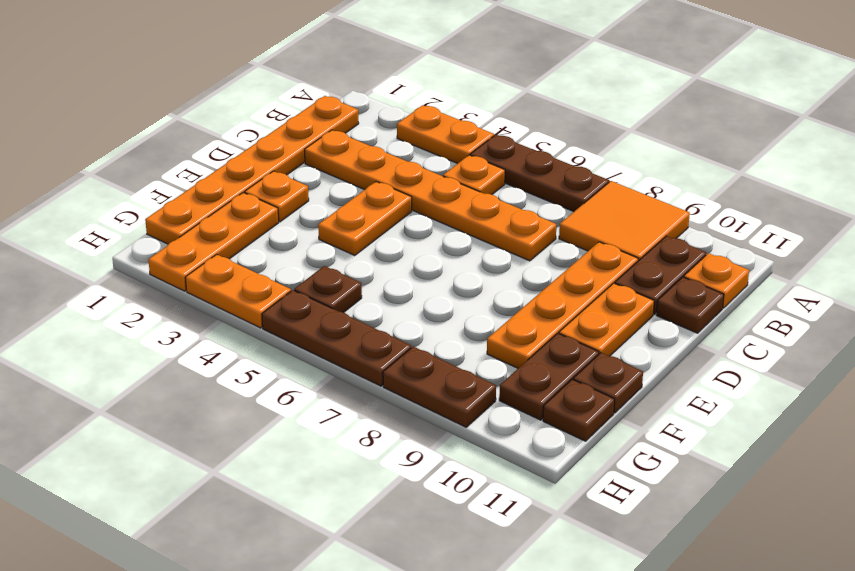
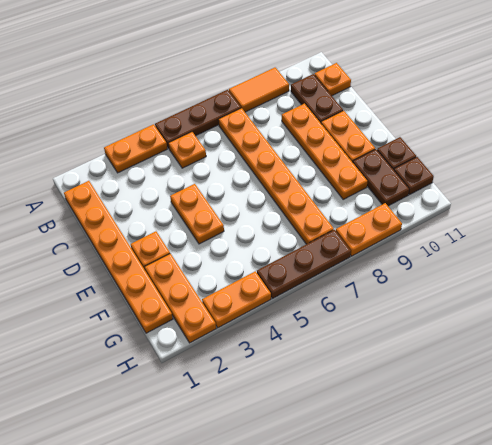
orange tile A8:B9 level 1 -> orange tile A8:A9 level 1
orange plate C2:C7 level 1 -> orange plate B7:G7 level 1
brown plate C11 level 1 -> none
brown plate G5 level 1 -> none
brown plate H8:H9 level 1 -> orange plate H8:H9 level 1

